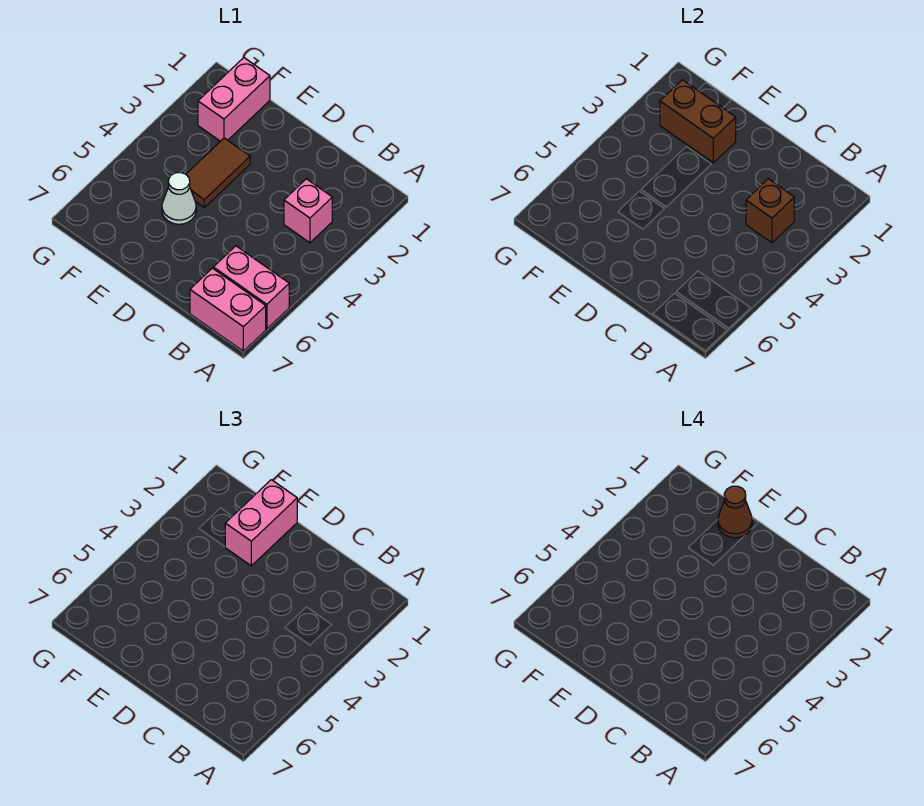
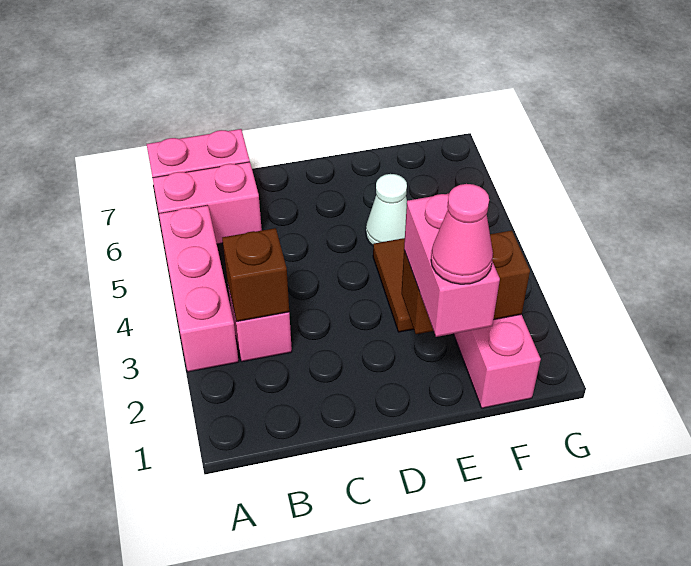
none -> pink brick A3:A5 level 1
brown cone E1 level 4 -> pink cone E1 level 4

